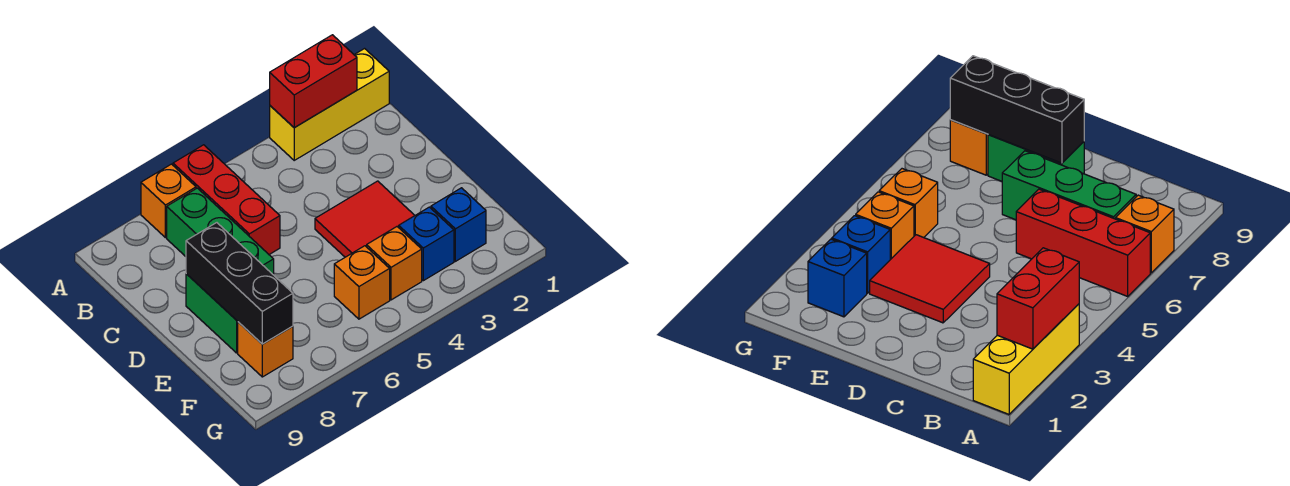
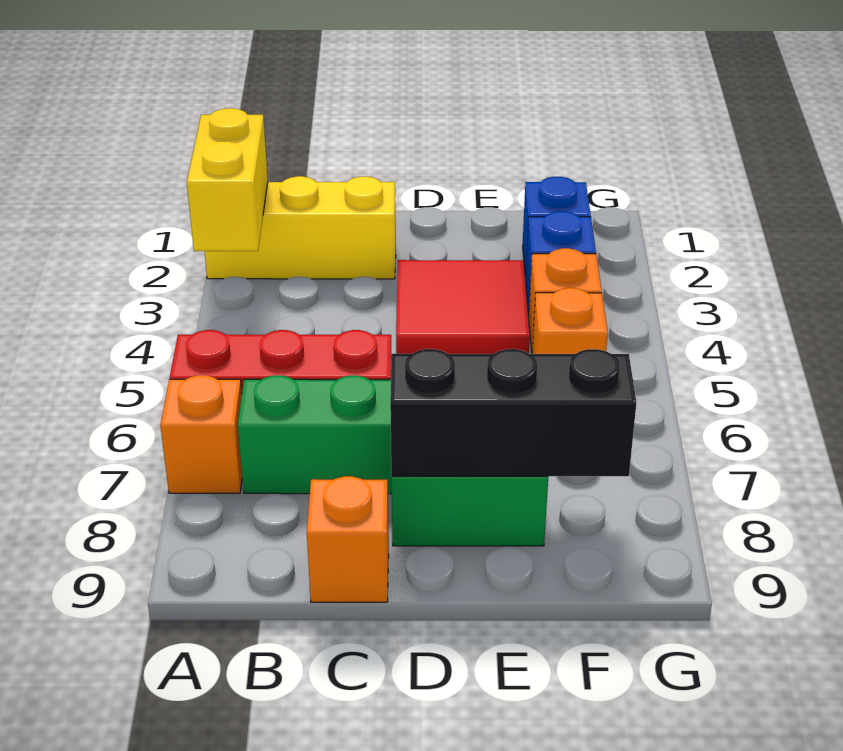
yellow brick A1:A3 level 1 -> yellow brick A2:C2 level 1
red brick A2:A3 level 2 -> yellow brick A2:A3 level 2
orange brick F8 level 1 -> orange brick C9 level 1

